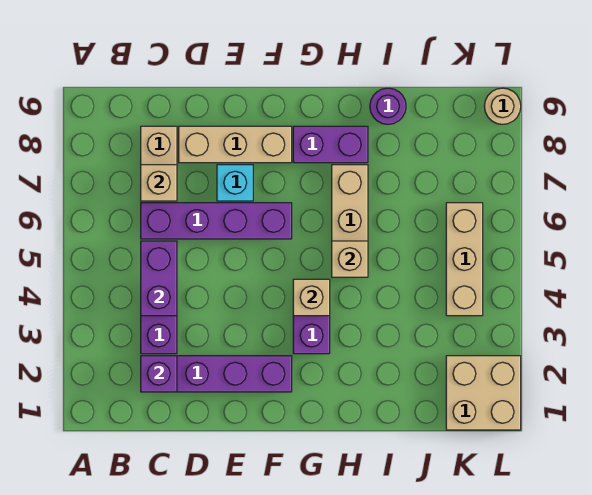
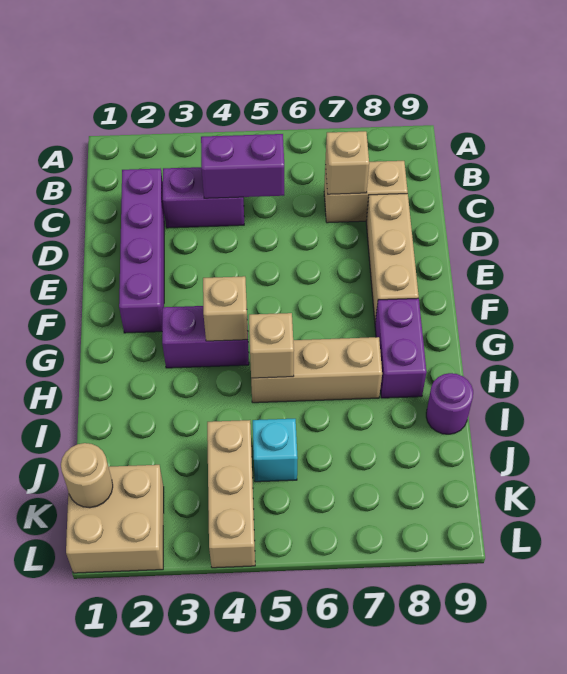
purple brick C2 level 2 -> none
purple brick C6:F6 level 1 -> none
cyan brick E7 level 1 -> cyan brick J5 level 1
tan brick K4:K6 level 1 -> tan brick J4:L4 level 1
tan round brick L9 level 1 -> tan round brick K1 level 2

